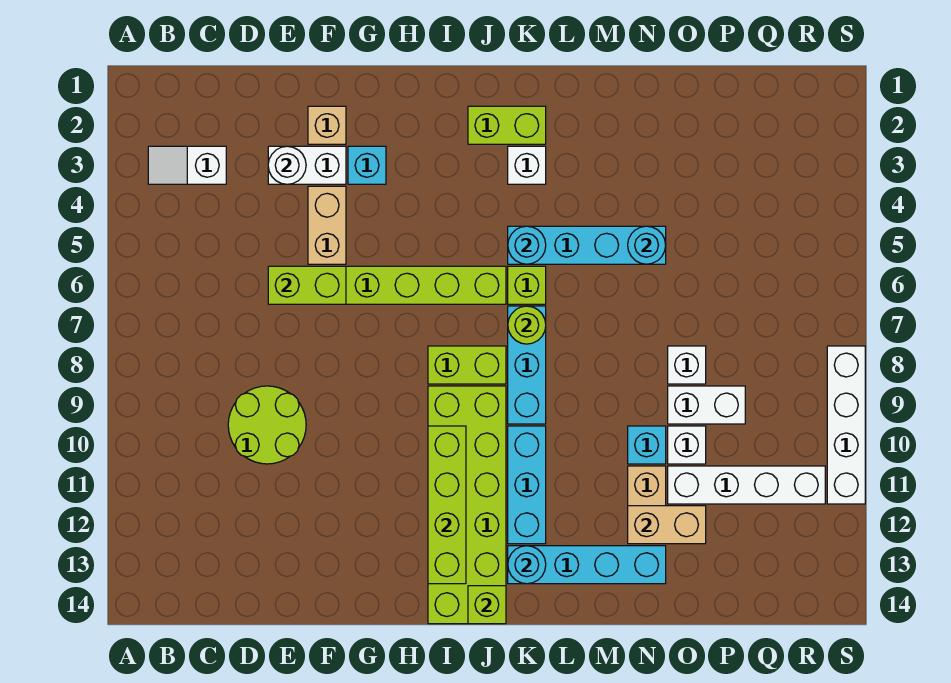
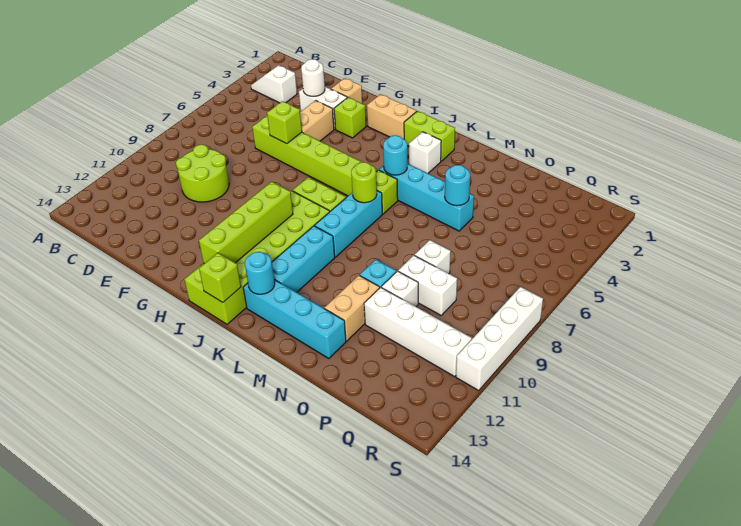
lime brick E6:F6 level 2 -> lime brick F6 level 2
cyan brick G3 level 1 -> lime brick G3 level 1
tan brick N12:O12 level 2 -> tan brick H2:I2 level 1

